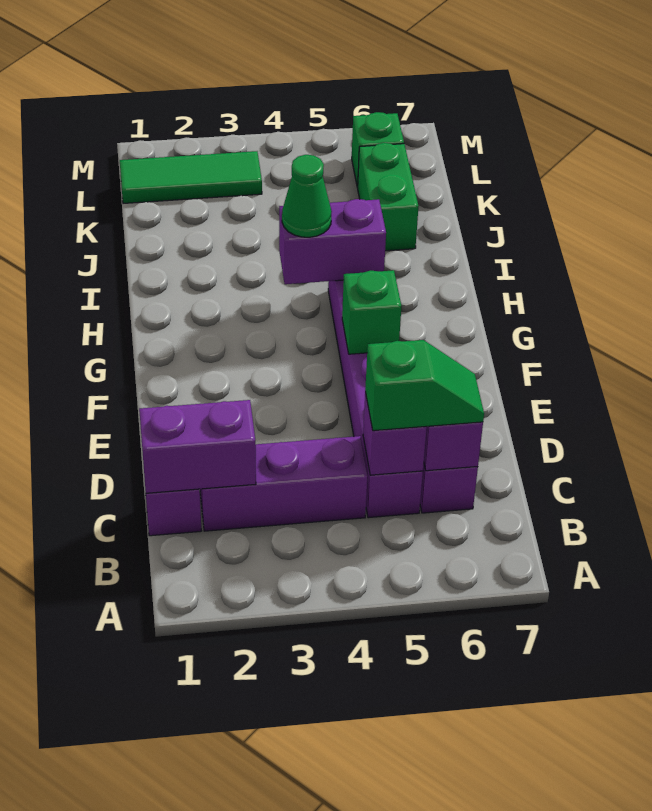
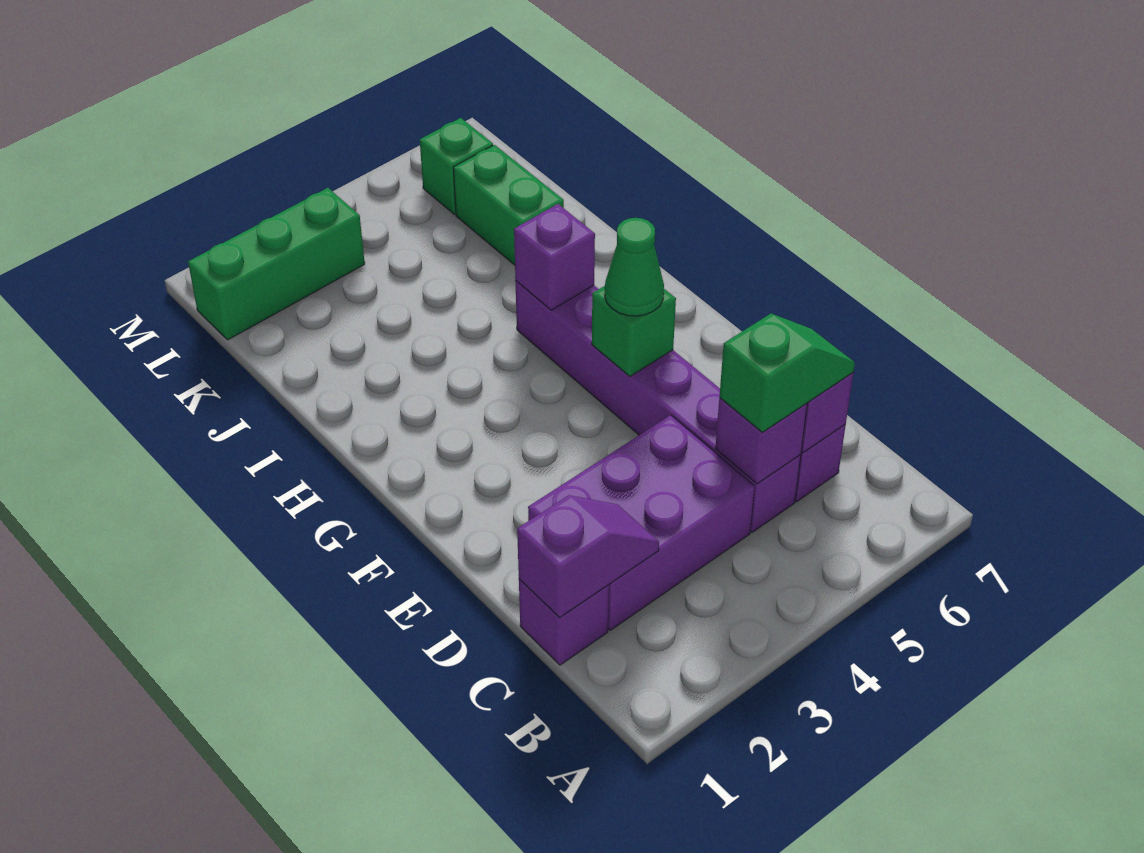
purple brick C1:C2 level 2 -> purple slope C1:C2 level 2 top 1
purple brick C2:C4 level 1 -> purple brick C2:D4 level 1
purple brick H4:H5 level 2 -> purple brick H5 level 2
green cone H4 level 3 -> green cone F5 level 3
green tile L1:L3 level 1 -> green brick L1:L3 level 1

